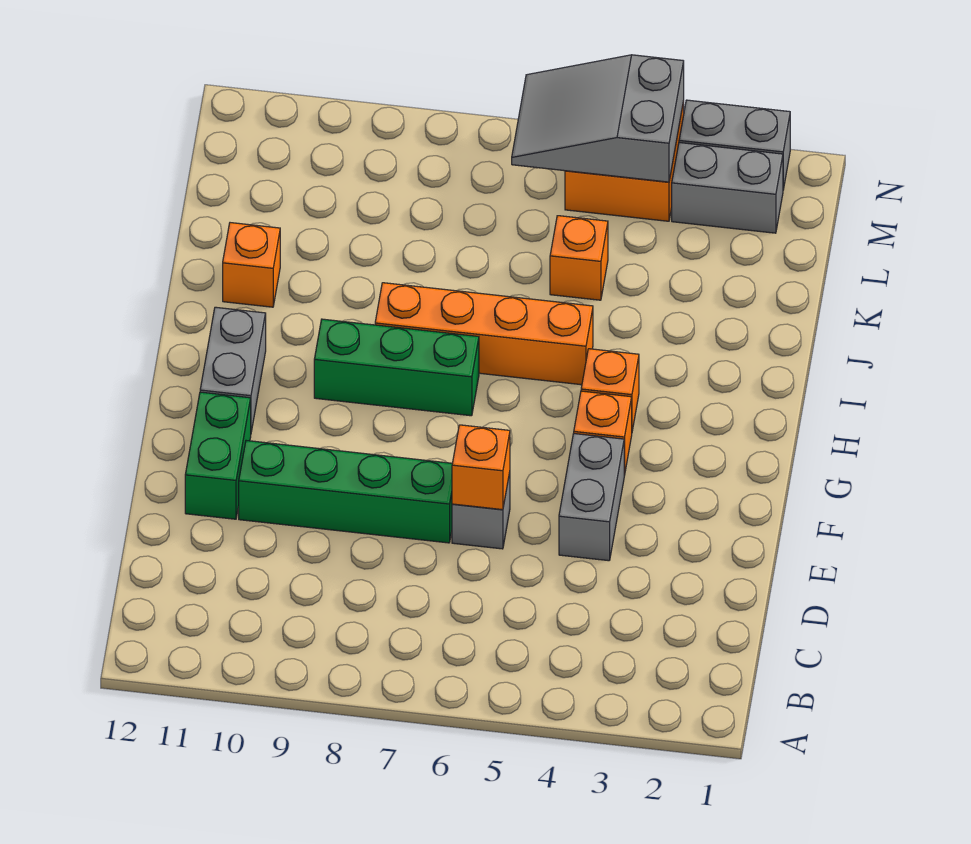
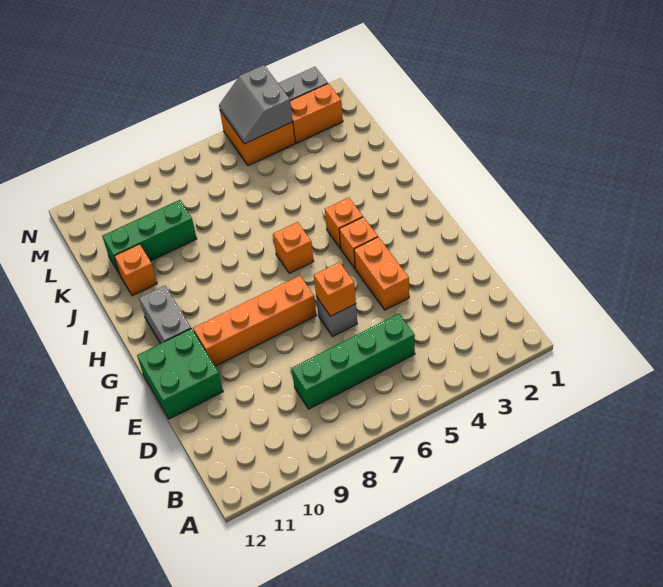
grey brick E4:F4 level 1 -> orange brick E4:F4 level 1
green brick E7:E10 level 1 -> green brick C5:C8 level 1
green brick E11:F11 level 1 -> green brick E11:F12 level 1
green brick H7:H9 level 1 -> green brick K9:K11 level 1
orange brick I5:I8 level 1 -> orange brick F7:F10 level 1
orange brick K5 level 1 -> orange brick H6 level 1
grey brick M2:M3 level 1 -> orange brick M2:M3 level 1
grey slope M4:N6 level 2 top 4 -> grey slope M4:N5 level 2 top 4

